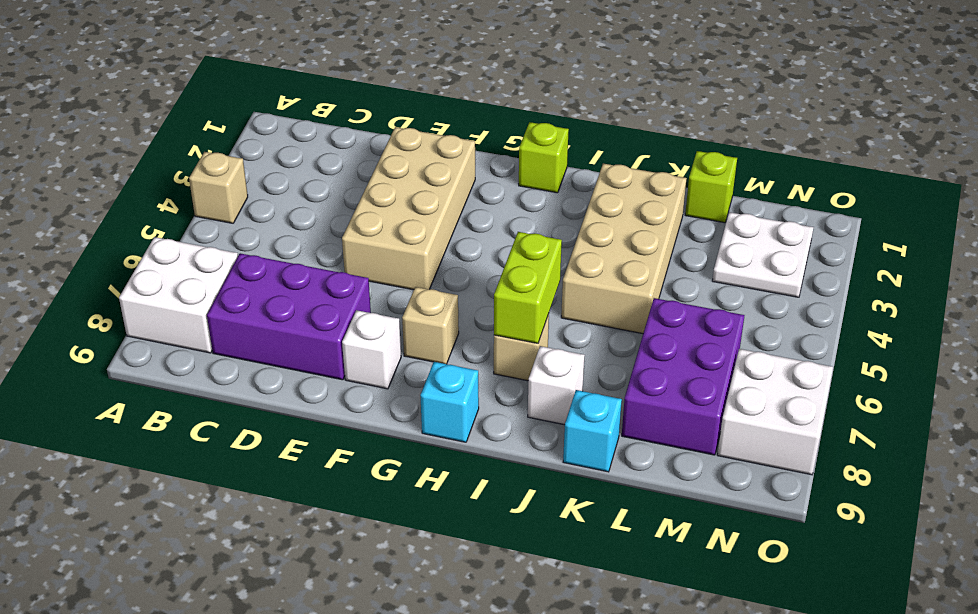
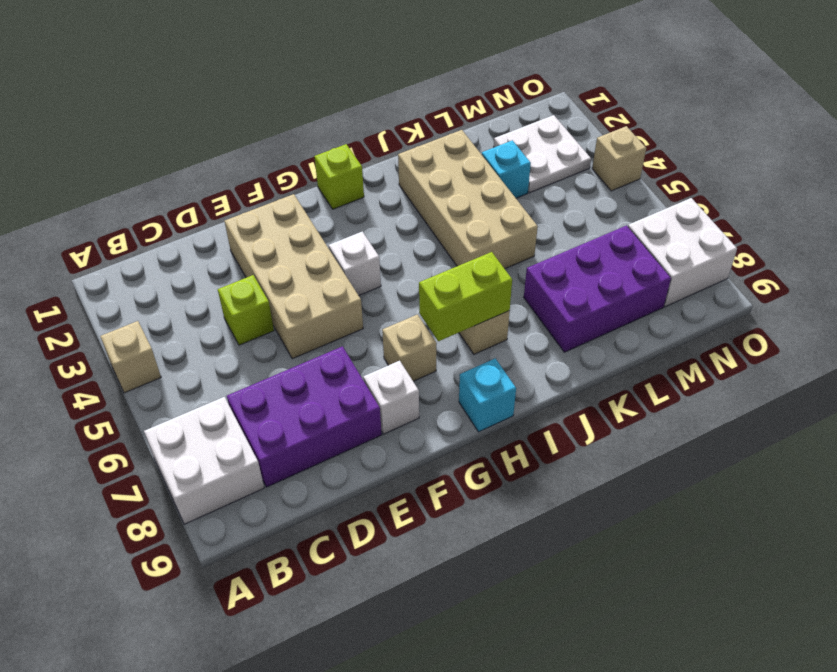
lime brick I6:I7 level 2 -> lime brick H7:I7 level 2
white brick J8 level 1 -> white brick G4 level 1
cyan brick K9 level 1 -> cyan brick L3 level 1
lime brick L1 level 1 -> lime brick D4 level 1
purple brick L6:M8 level 1 -> purple brick K7:M8 level 1
none -> tan brick O4 level 1

